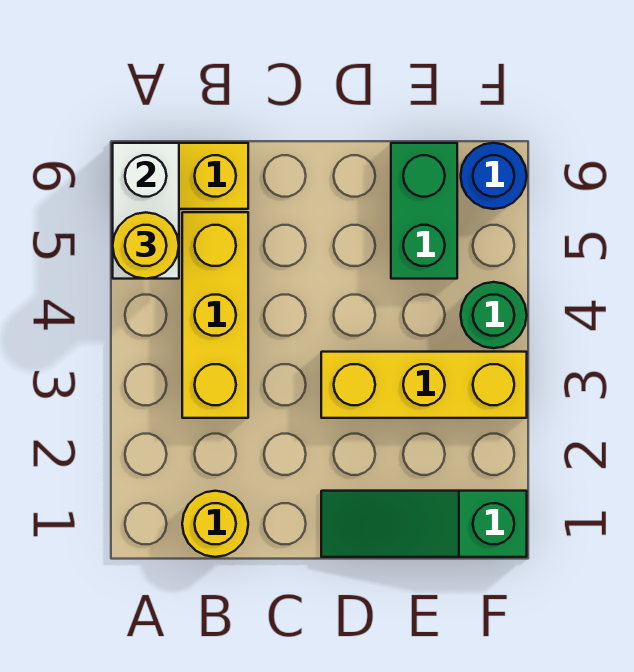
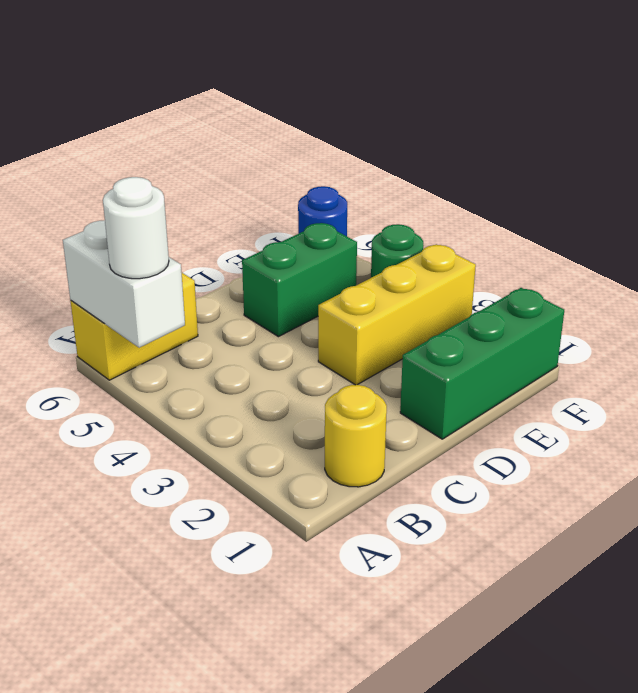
yellow round brick A5 level 3 -> white round brick A5 level 3
yellow brick B3:B5 level 1 -> none
green slope D1:F1 level 1 top F -> green brick D1:F1 level 1
green brick E5:E6 level 1 -> green brick D5:E5 level 1

